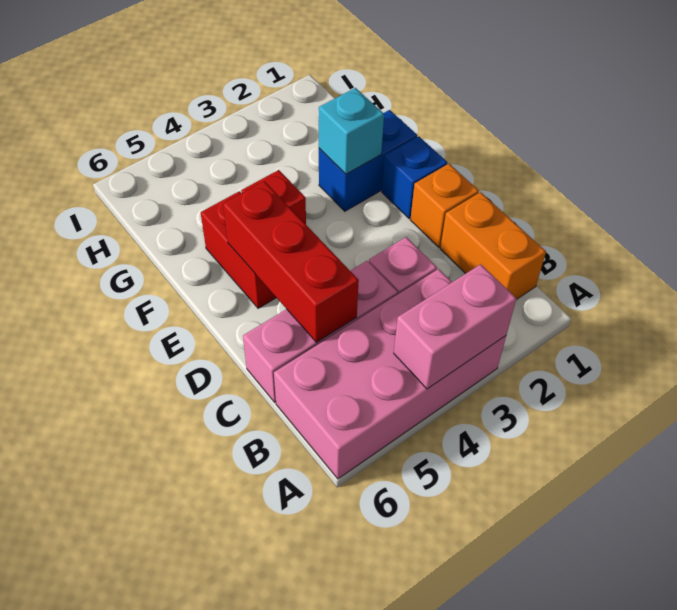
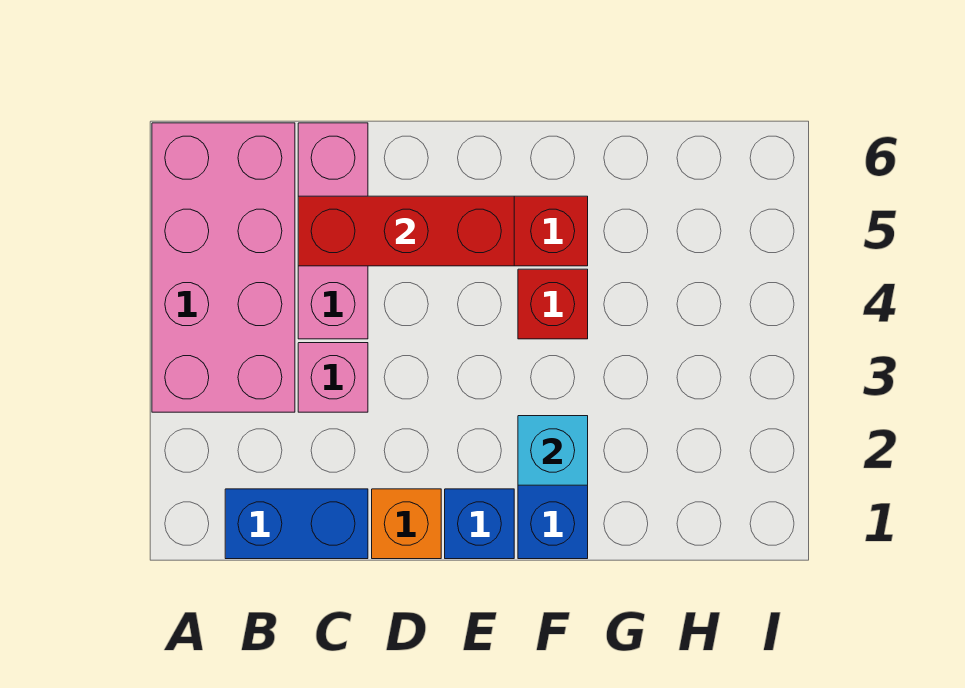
pink brick A3:A4 level 2 -> none
orange brick B1:C1 level 1 -> blue brick B1:C1 level 1

